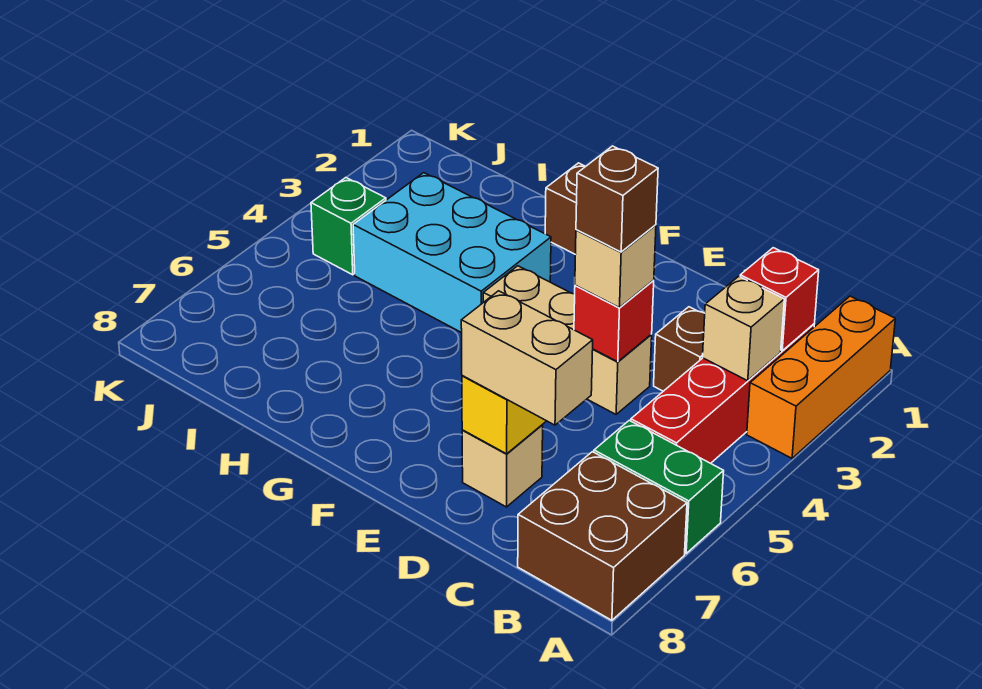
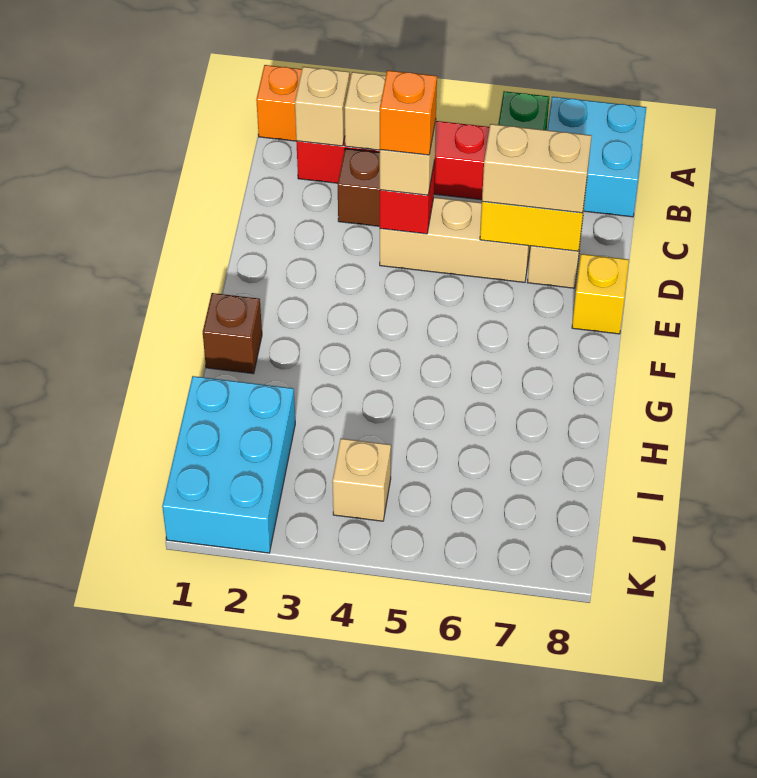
brown brick A7:B8 level 1 -> cyan brick A7:B8 level 1
red brick B2 level 2 -> tan brick B2 level 2
tan brick C7:D7 level 3 -> tan brick D6:D7 level 3
tan brick D4:F4 level 1 -> tan brick D4:D6 level 1
brown brick D4 level 4 -> orange brick D4 level 4
none -> yellow brick E8 level 1
cyan brick G3:I4 level 1 -> cyan brick I1:K2 level 1
green brick J4 level 1 -> tan brick J4 level 1

